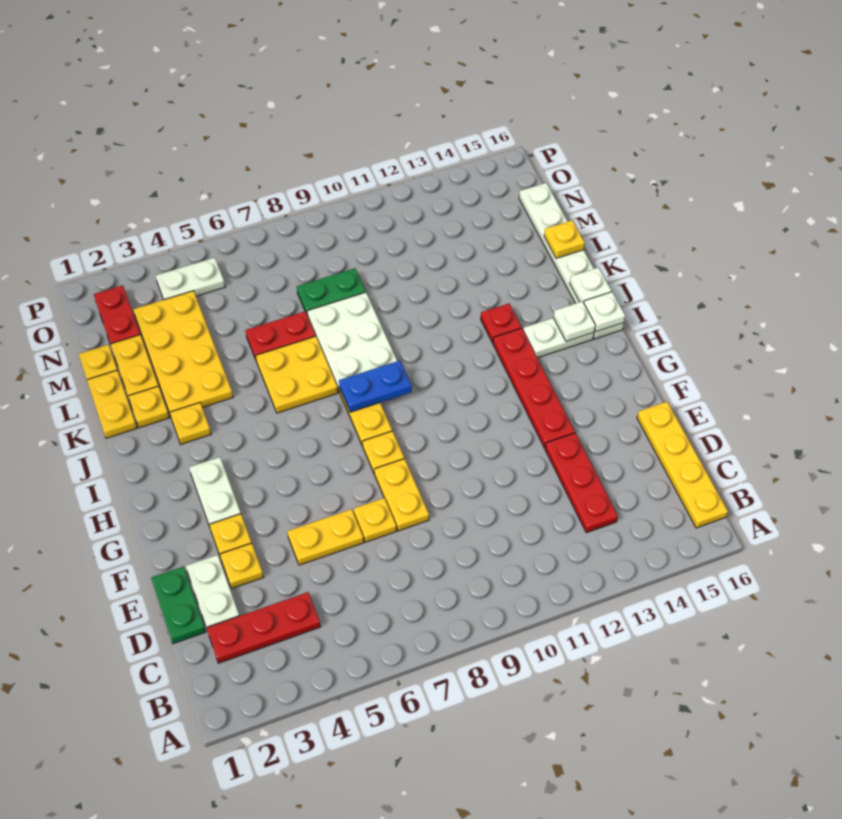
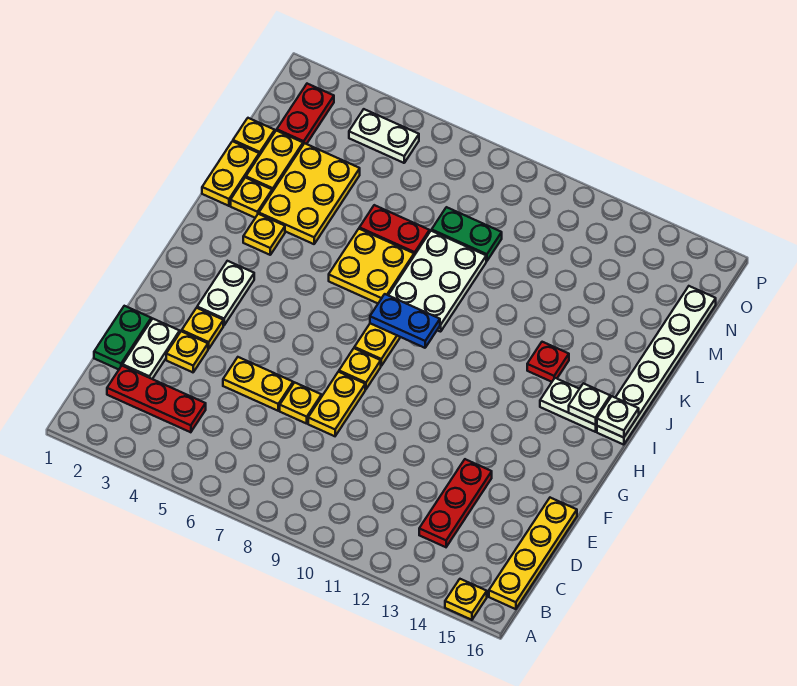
red plate F13:I13 level 1 -> none
white plate J16 level 2 -> none
yellow plate K3:N4 level 1 -> yellow plate K3:M4 level 1
yellow plate L16 level 2 -> yellow plate A15 level 1

